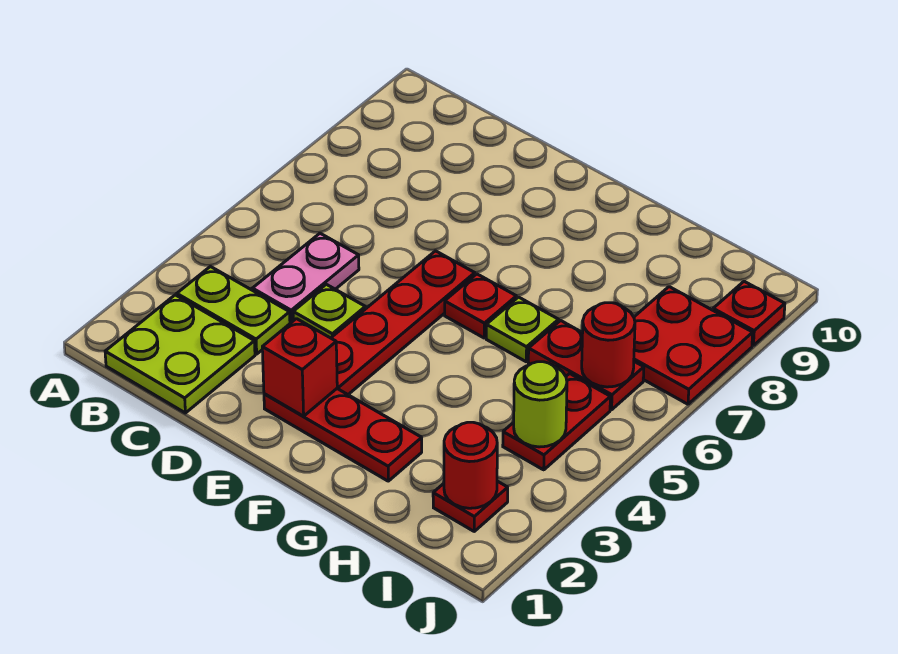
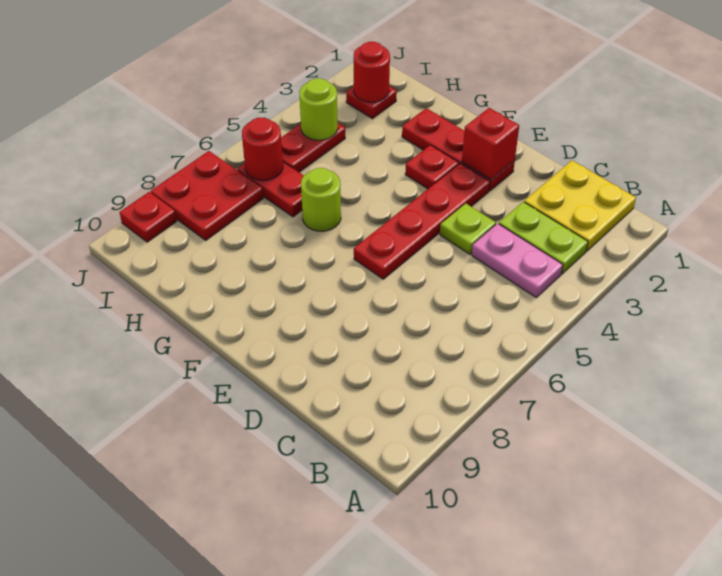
lime plate B1:C2 level 1 -> yellow plate B1:C2 level 1
pink plate C4:C5 level 1 -> pink plate B4:C4 level 1
red plate F6 level 1 -> red plate F3 level 1
lime plate G6 level 1 -> lime round brick G6 level 1

